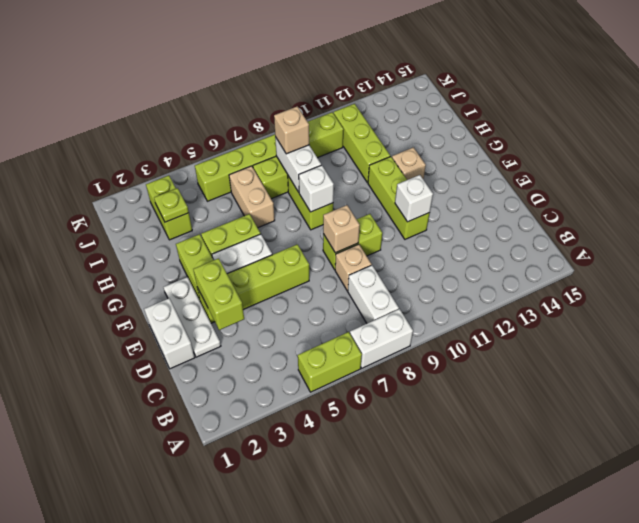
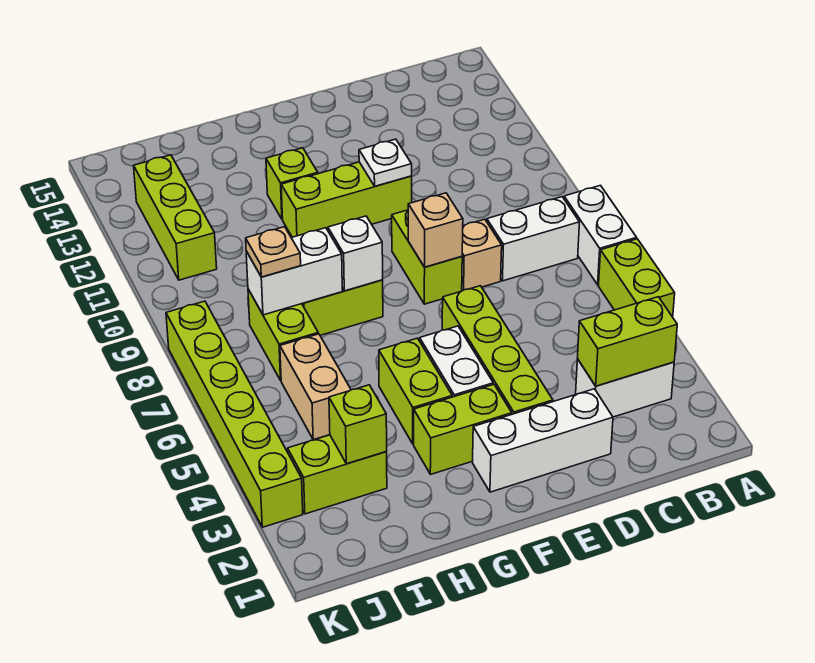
white brick D1:E1 level 1 -> white brick B3:C3 level 1
white plate D2:F2 level 1 -> white brick D2:F2 level 1
lime brick D3:E3 level 2 -> lime brick B3:C3 level 2
white brick E11 level 2 -> white plate E11 level 2
tan brick G12 level 1 -> lime brick G12 level 1
tan brick H6:I6 level 1 -> tan brick I5:I6 level 1
lime brick H11:J11 level 1 -> lime brick J11:J13 level 1
lime plate I3 level 2 -> lime brick I3 level 2
tan brick I8 level 3 -> tan plate I8 level 3
lime brick J5:J10 level 1 -> lime brick K3:K8 level 1

